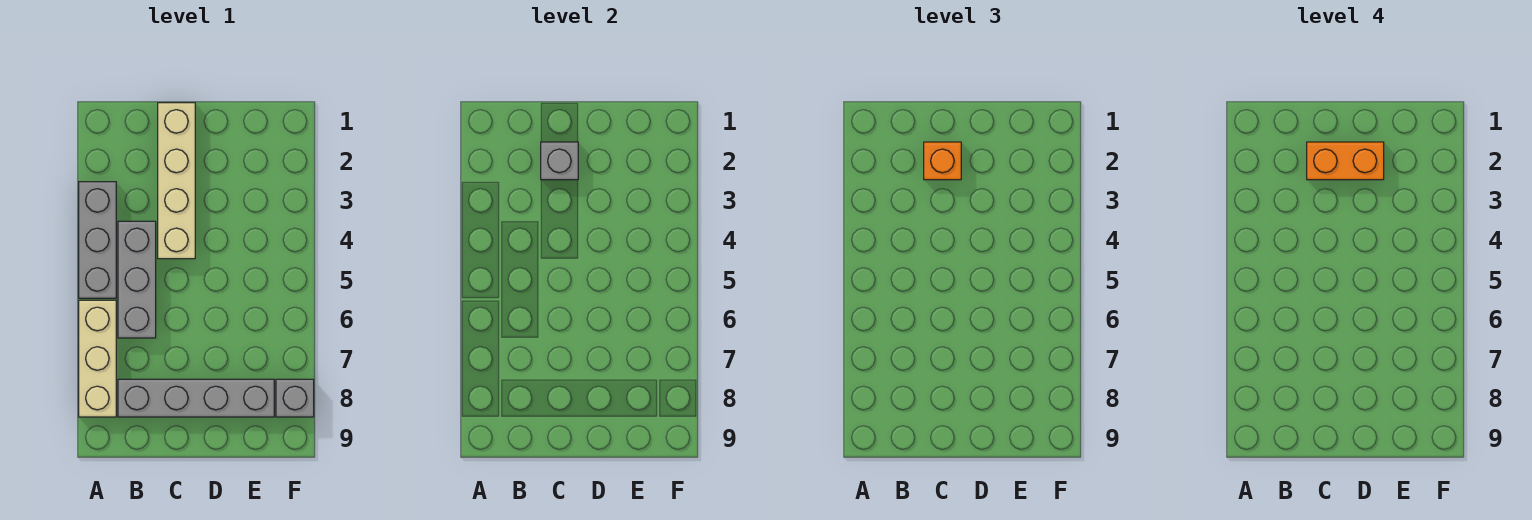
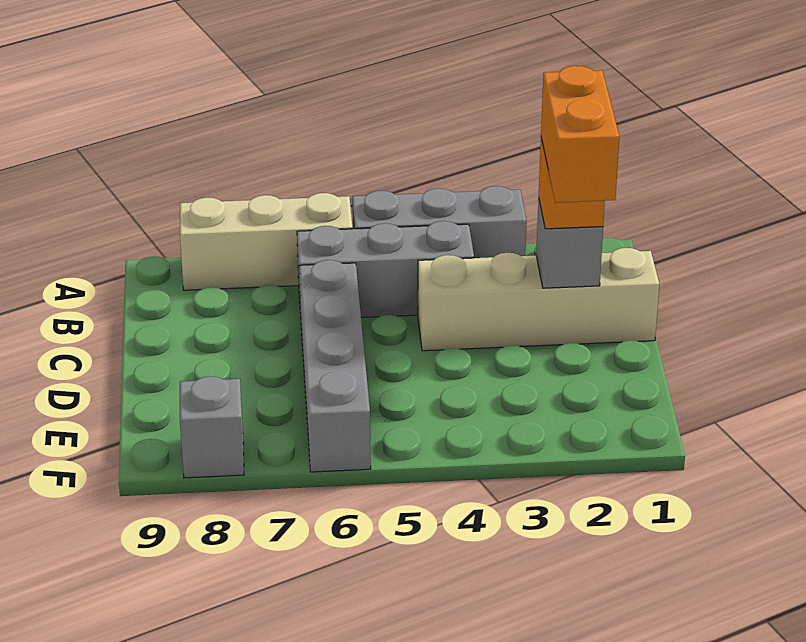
grey brick B8:E8 level 1 -> grey brick C6:F6 level 1

